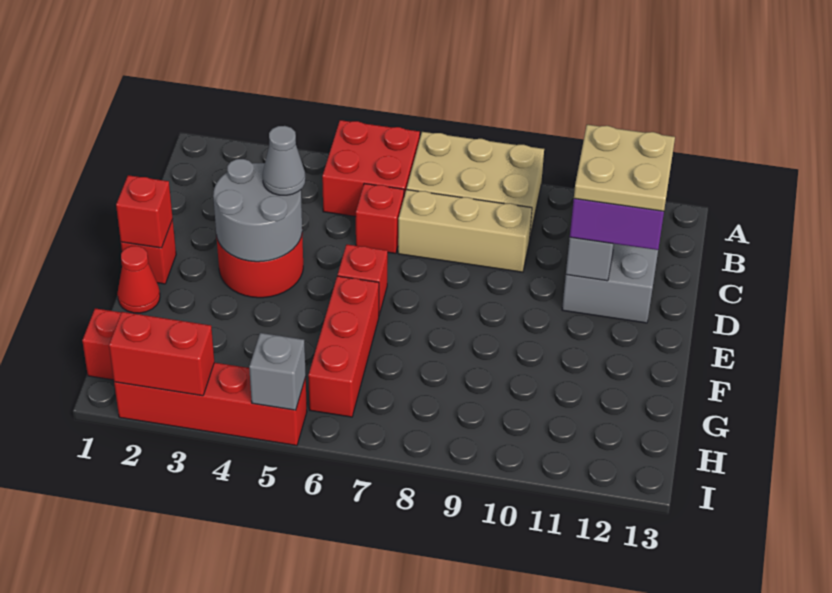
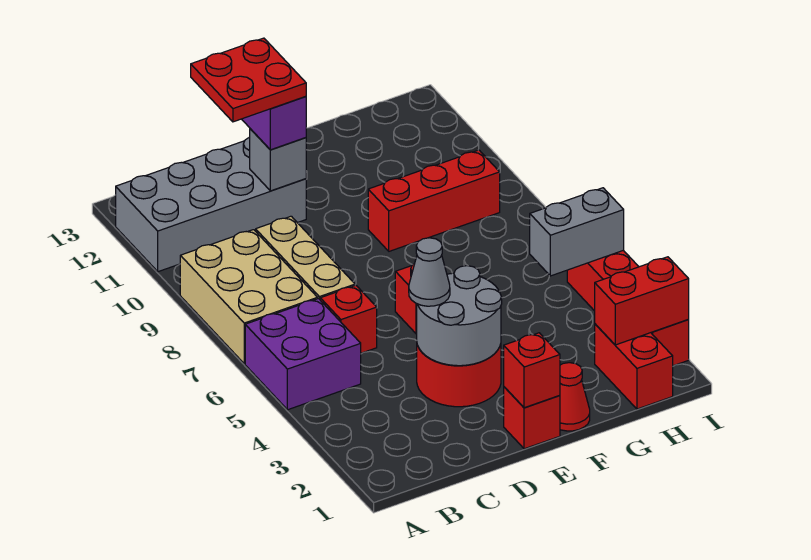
red brick A5:B6 level 1 -> purple brick A5:B6 level 1
tan plate C11:D12 level 4 -> red plate C11:D12 level 4
red brick F6:H6 level 1 -> red brick F9:H9 level 1
red brick I2:I3 level 2 -> red brick H2:I2 level 2
grey brick I5 level 2 -> grey brick H5:I5 level 2

